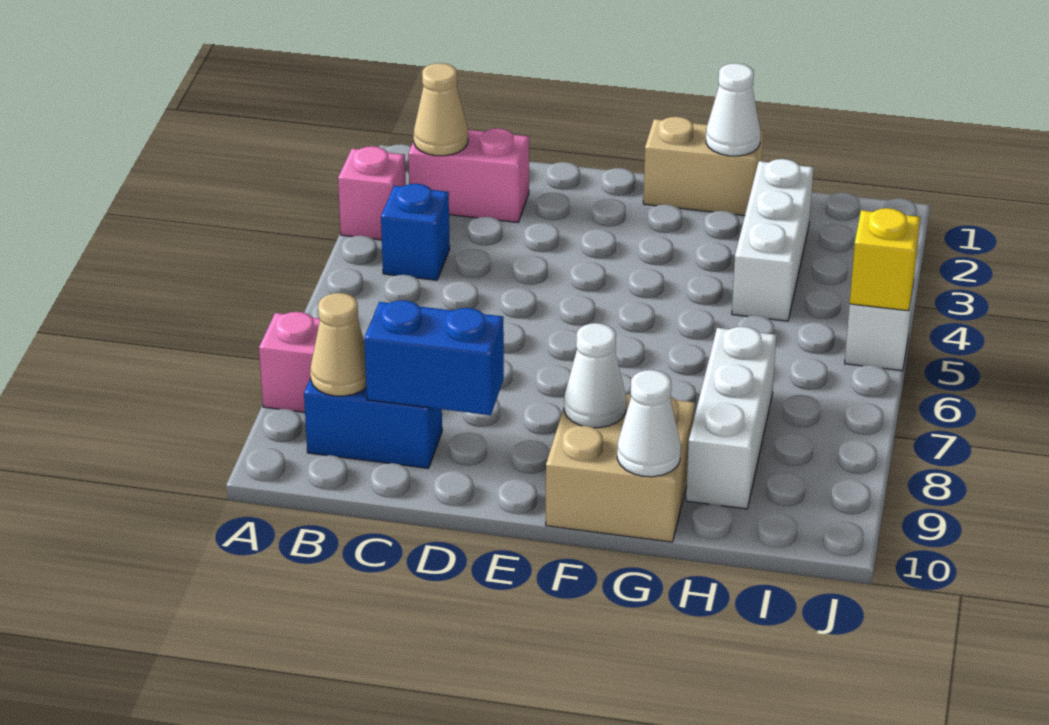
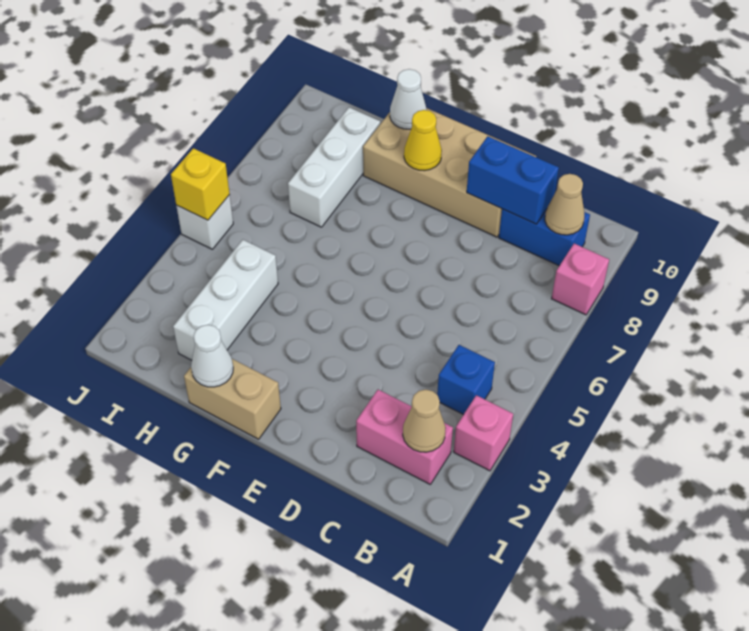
tan brick F9:G10 level 1 -> tan brick D9:G10 level 1
white cone F9 level 2 -> yellow cone F9 level 2

